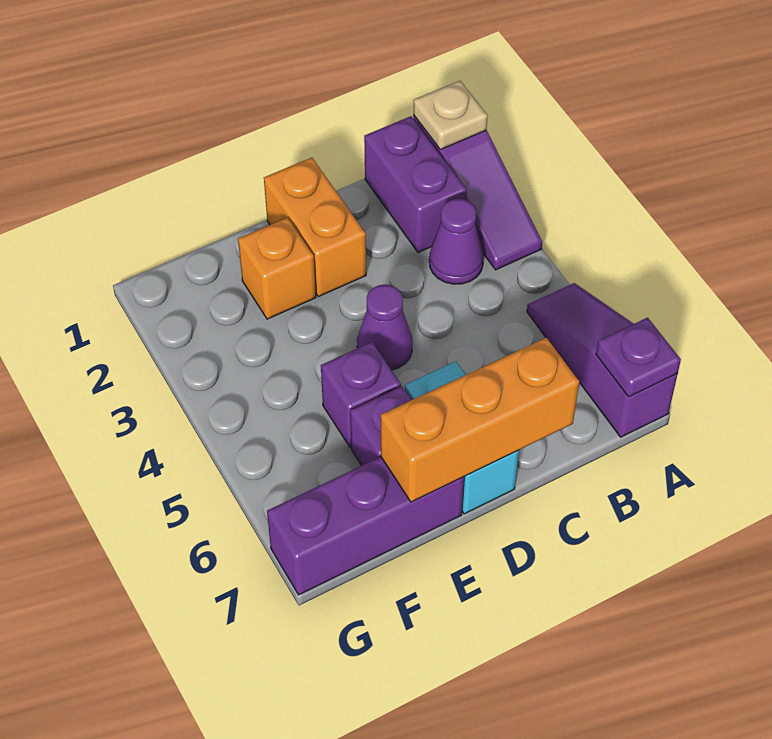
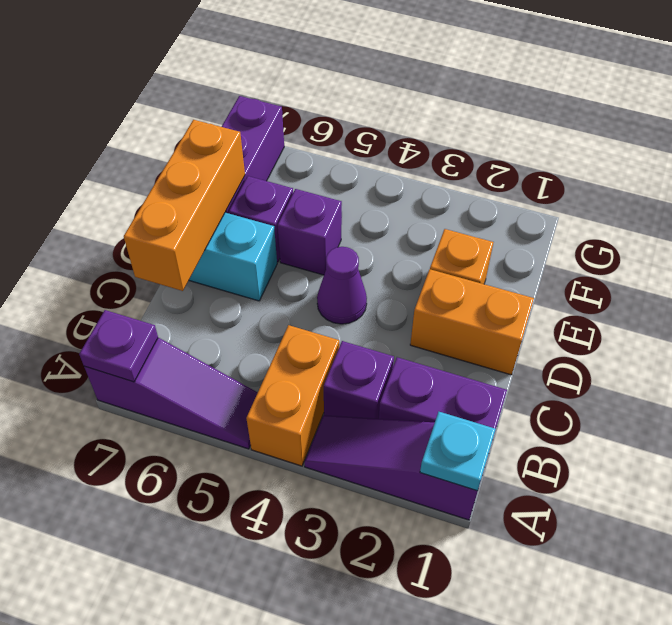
tan plate A1 level 2 -> cyan plate A1 level 2
none -> orange brick A4:B4 level 1
purple cone B3 level 1 -> purple brick B3 level 1

